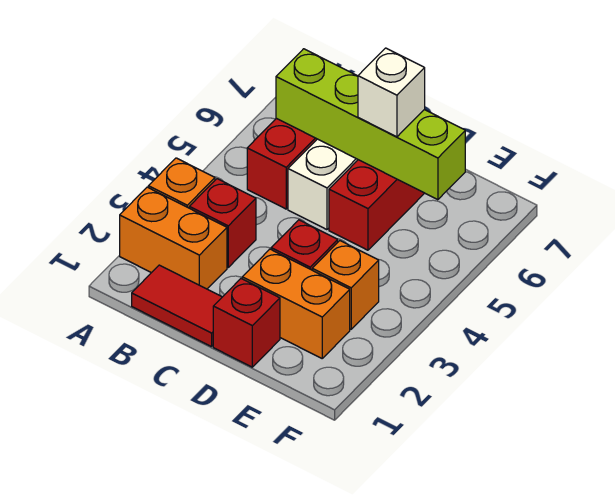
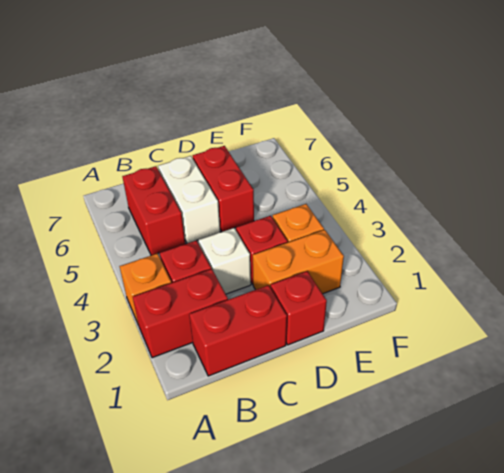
orange brick A2:B2 level 1 -> red brick A2:B2 level 1
red tile B1:C1 level 1 -> red brick B1:C1 level 1
lime brick B6:E6 level 2 -> none
white brick D6 level 3 -> white brick C3 level 1

